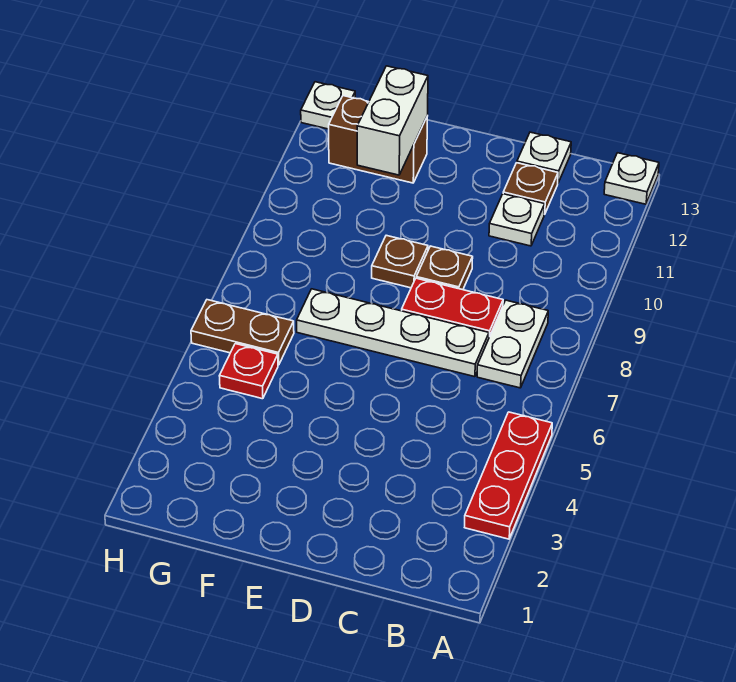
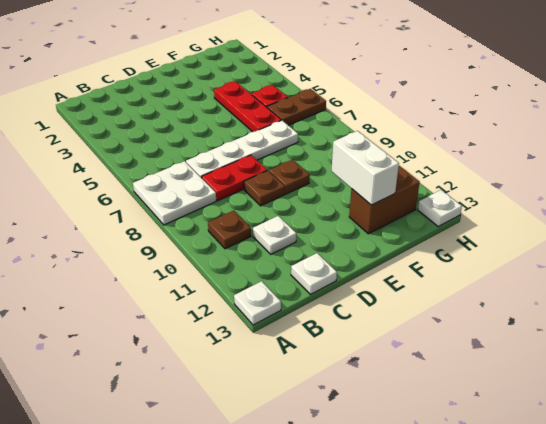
red plate A3:A5 level 1 -> red plate F4:F6 level 1
white plate B7:B8 level 1 -> white plate A7:B8 level 1
brown plate C12 level 1 -> brown plate B10 level 1

